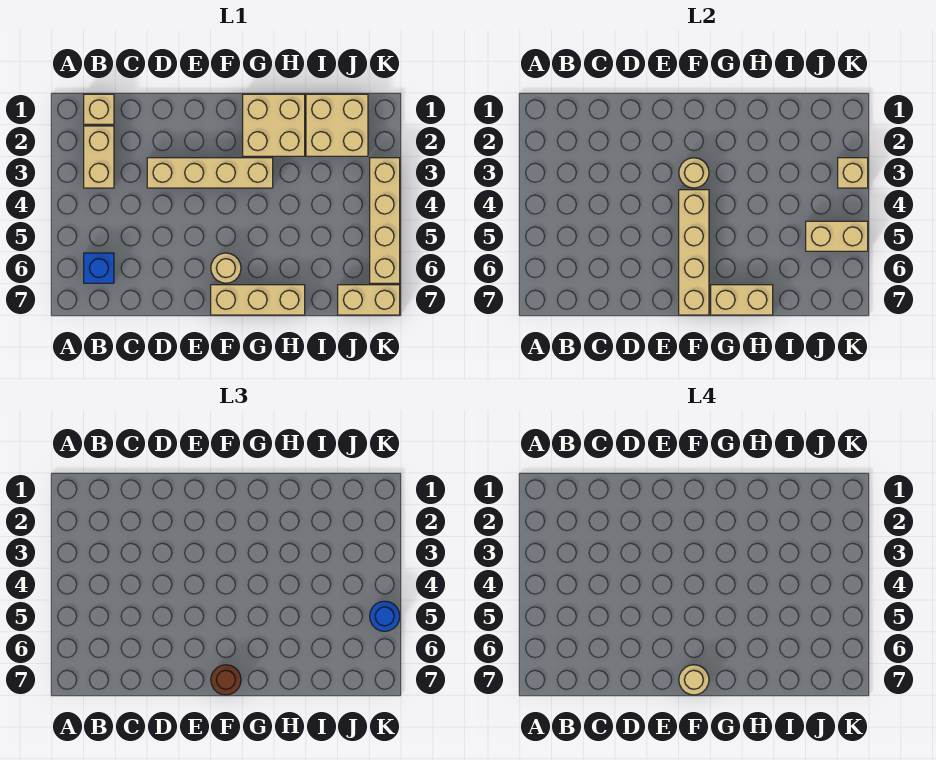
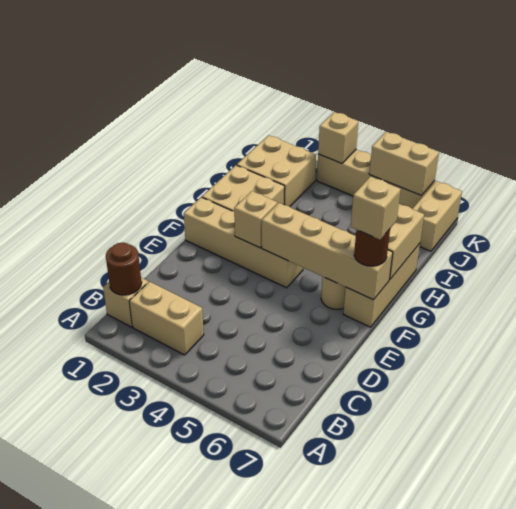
none -> brown round brick B1 level 2
blue brick B6 level 1 -> none
tan brick D3:G3 level 1 -> tan brick F1:F4 level 1
tan round brick F3 level 2 -> tan brick F3 level 2
tan round brick F7 level 4 -> tan brick F7 level 4
tan brick J5:K5 level 2 -> tan brick K5:K6 level 2
blue round brick K5 level 3 -> none

